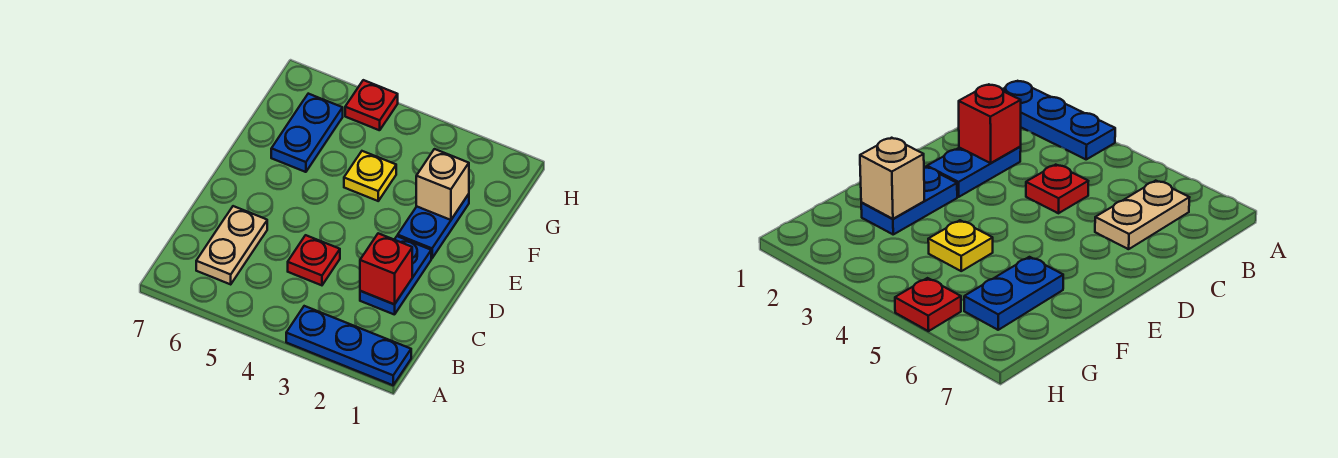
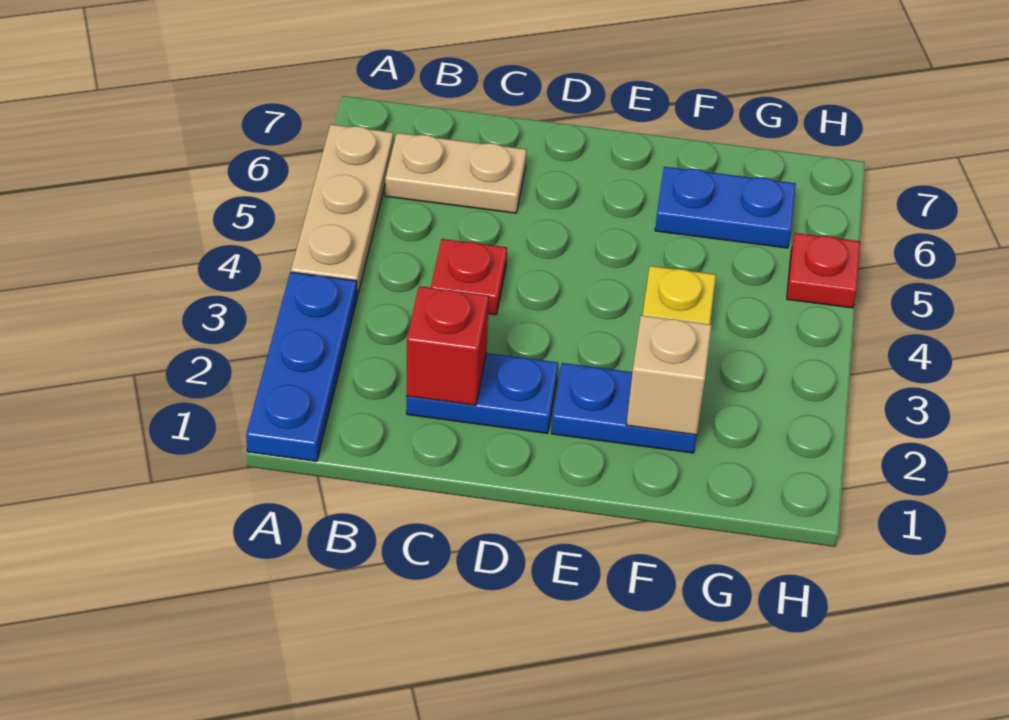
none -> tan plate A4:A6 level 1

